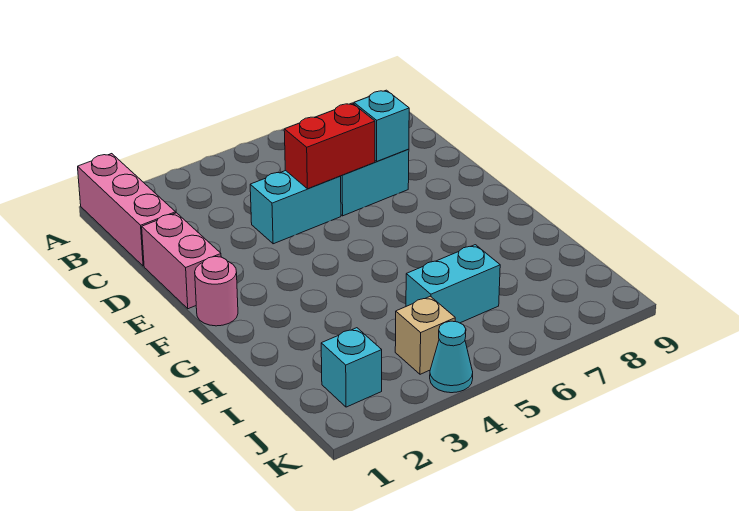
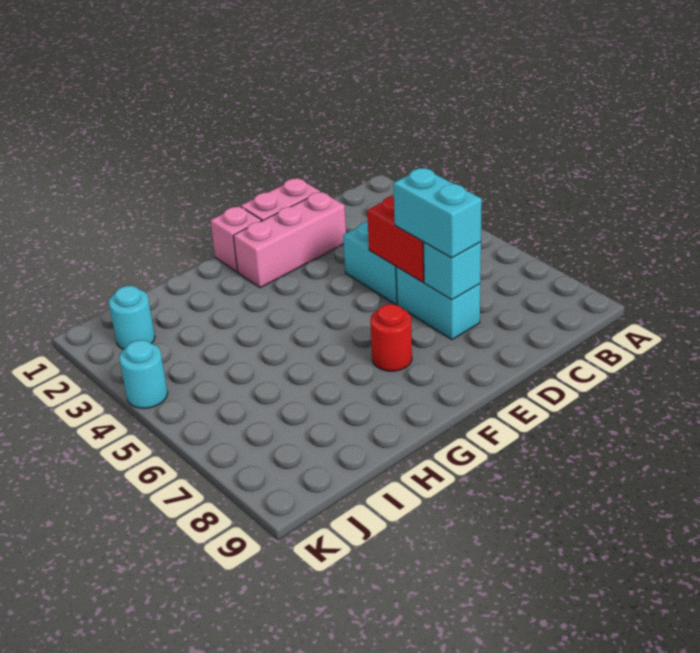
pink brick A1:C1 level 1 -> pink brick D2:F2 level 1
pink round brick F1 level 1 -> pink brick F1 level 1
none -> red round brick F7 level 1
cyan brick I5:I6 level 1 -> cyan brick D6:D7 level 3
cyan brick J2 level 1 -> cyan round brick J2 level 1
tan brick J4 level 1 -> none
cyan cone K4 level 1 -> cyan round brick K4 level 1

